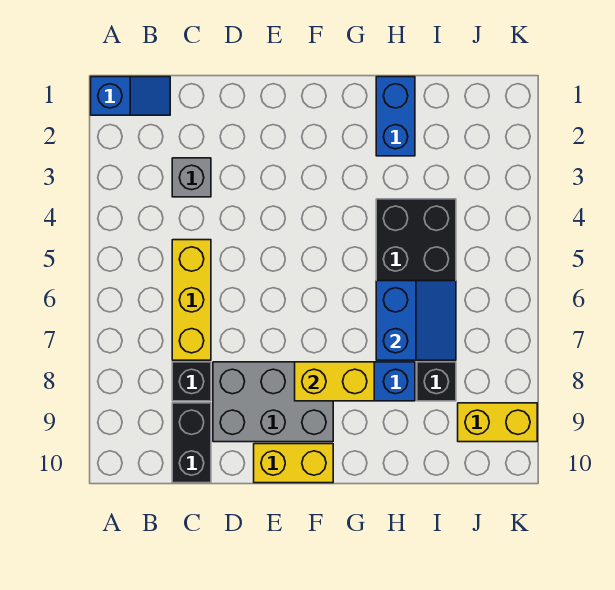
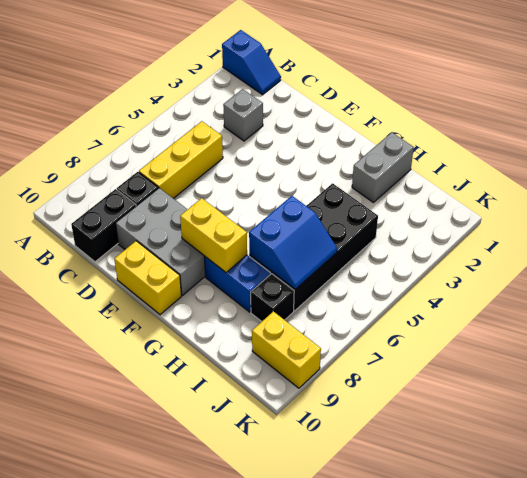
blue brick H1:H2 level 1 -> grey brick H1:H2 level 1

